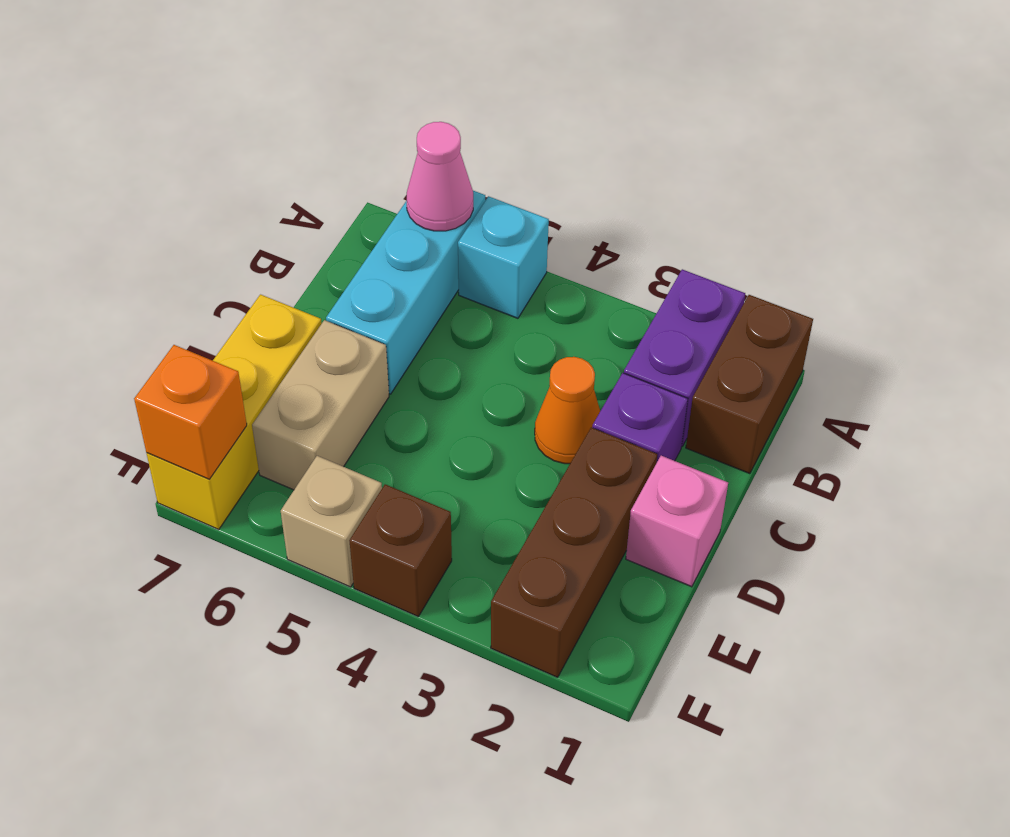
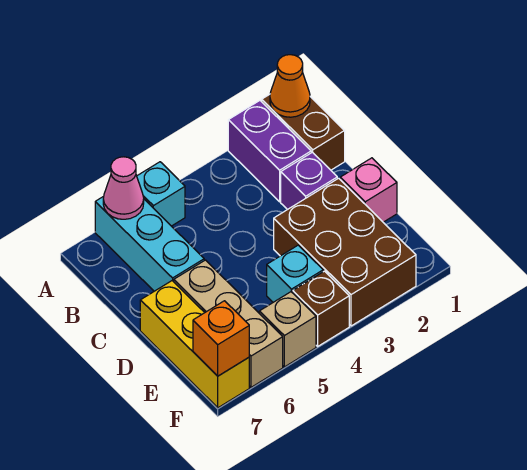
orange cone C3 level 1 -> orange cone A1 level 2
brown brick D2:F2 level 1 -> brown brick D2:F3 level 1
tan brick D6:E6 level 1 -> tan brick D6:F6 level 1
none -> cyan brick E4 level 1

